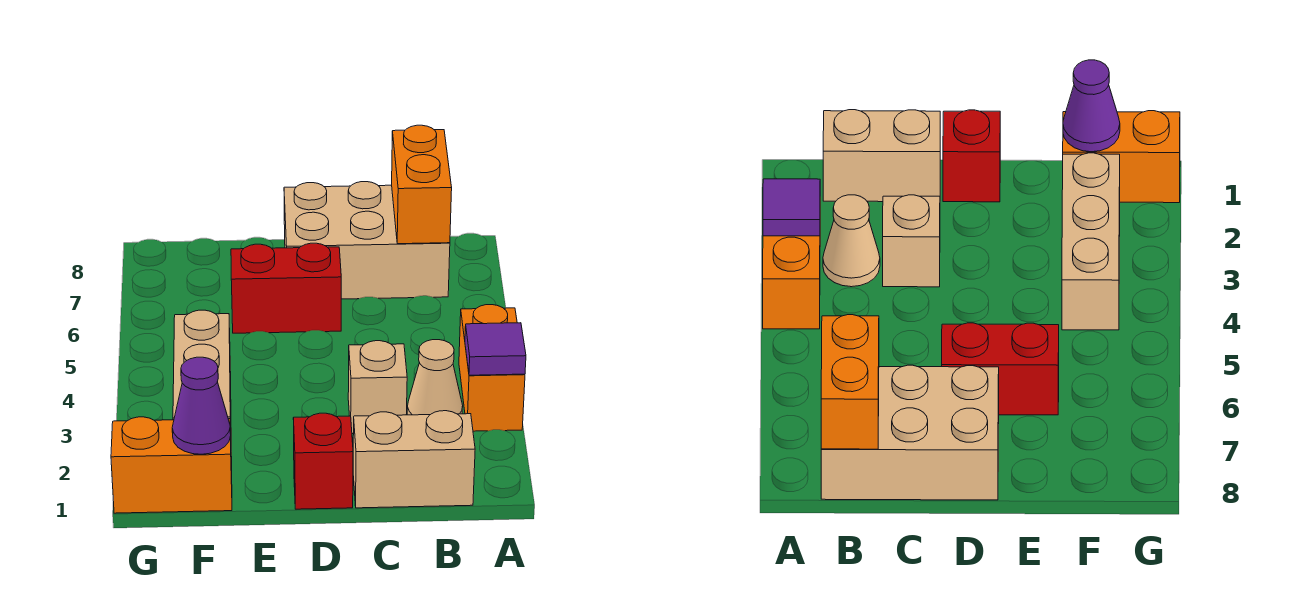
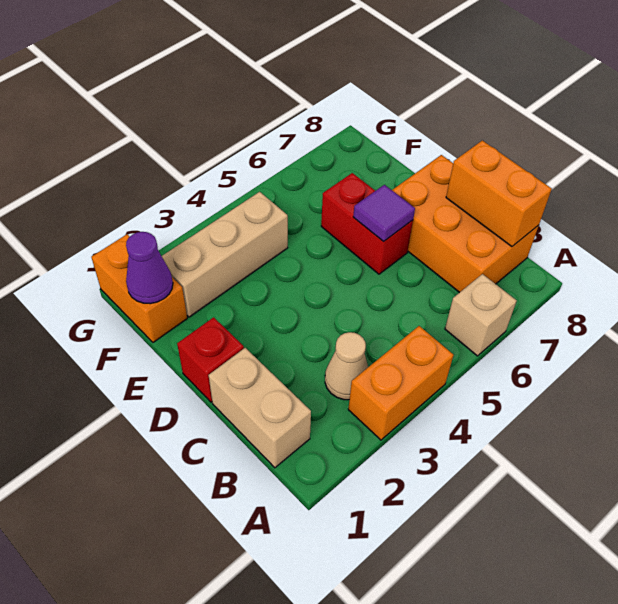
purple tile A3 level 2 -> purple tile D6 level 2
tan brick B7:D8 level 1 -> orange brick B7:D8 level 1
orange brick B7:B8 level 2 -> orange brick B8:C8 level 2
tan brick C3 level 1 -> tan brick A6 level 1

